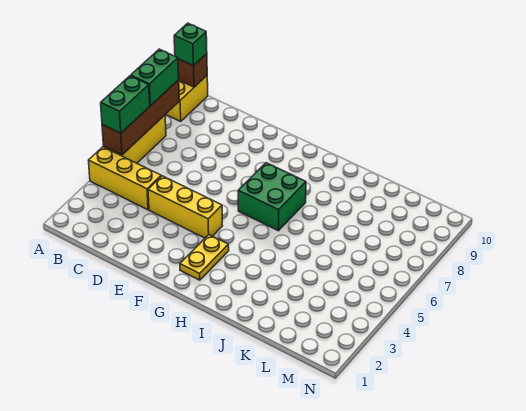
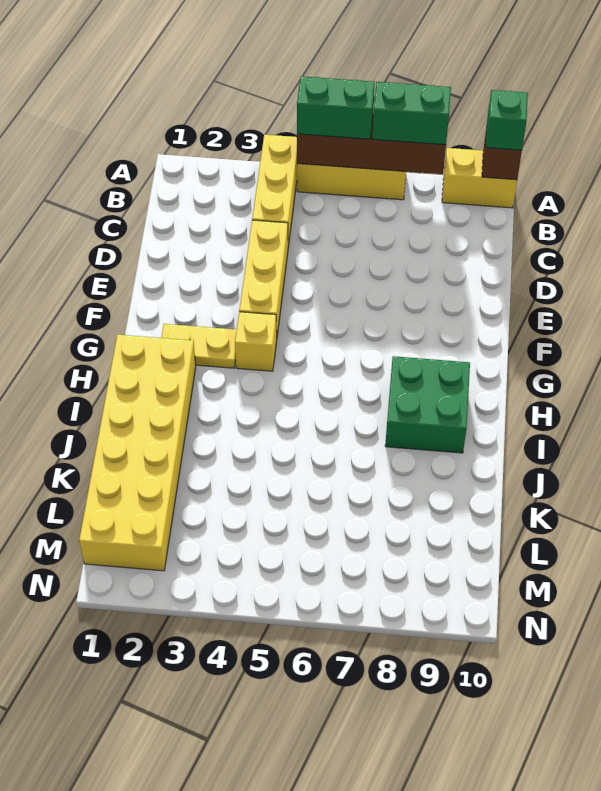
none -> yellow brick G4 level 1
green brick G6:H7 level 1 -> green brick H8:I9 level 1
none -> yellow brick H1:M2 level 1

